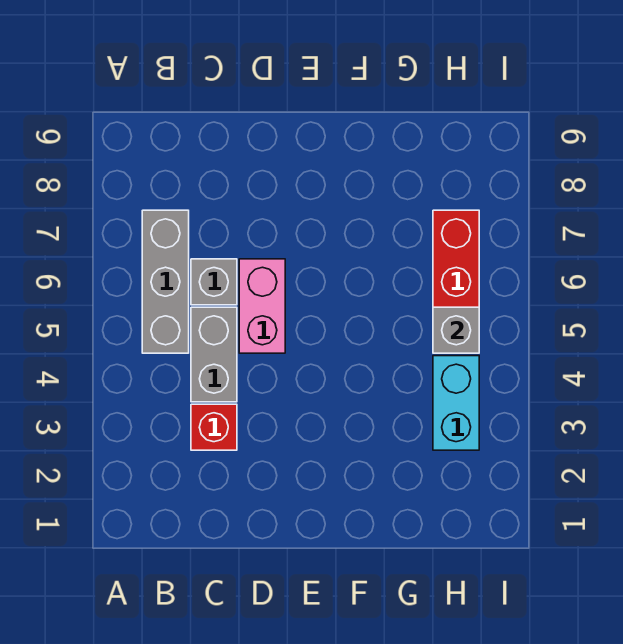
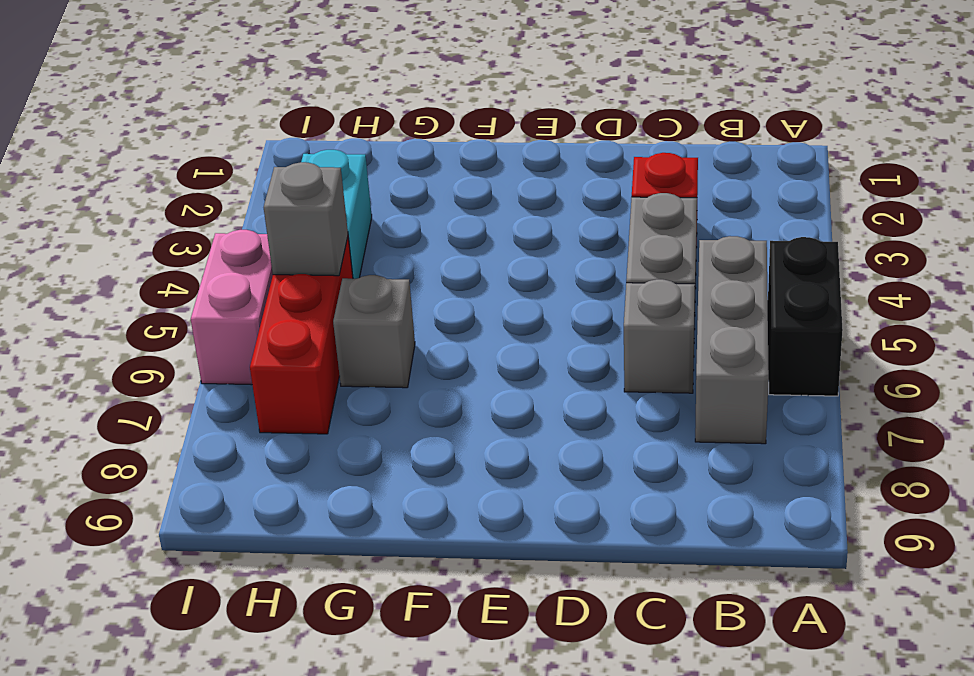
none -> black brick A5:A6 level 1
pink brick D5:D6 level 1 -> pink brick I5:I6 level 1
none -> grey brick G6 level 1

